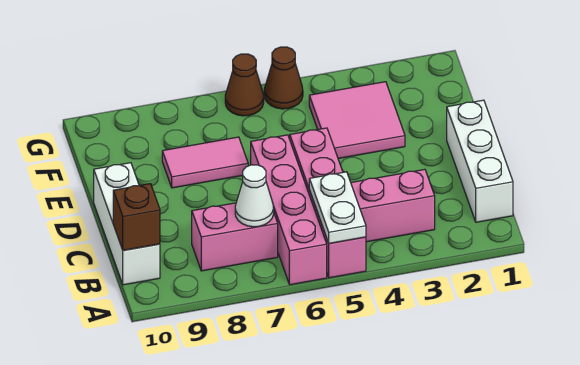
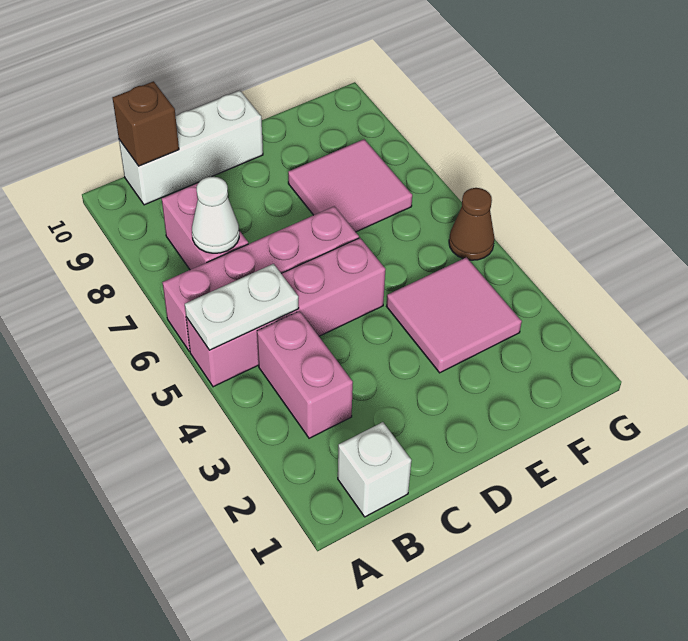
white brick B1:D1 level 1 -> white brick B1 level 1
pink tile E7:E8 level 1 -> pink tile E7:F8 level 1
brown cone G6 level 1 -> none

